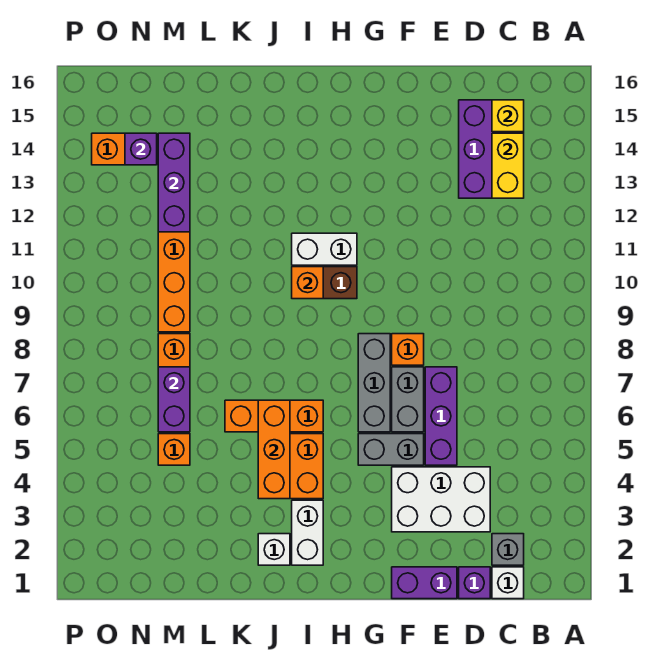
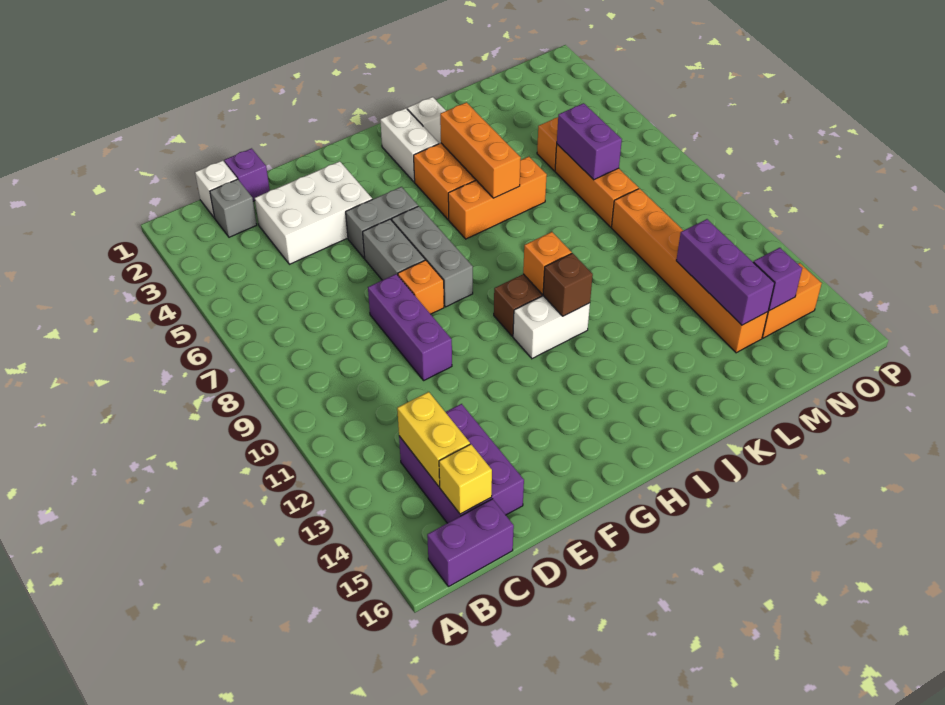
purple brick E1:F1 level 1 -> purple brick B16:C16 level 1
purple brick E5:E7 level 1 -> purple brick E8:E10 level 1
none -> brown brick I11 level 2

